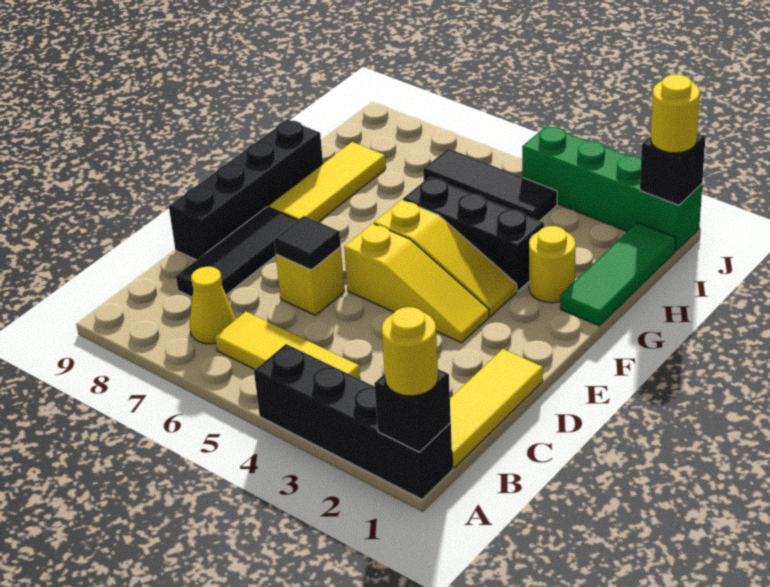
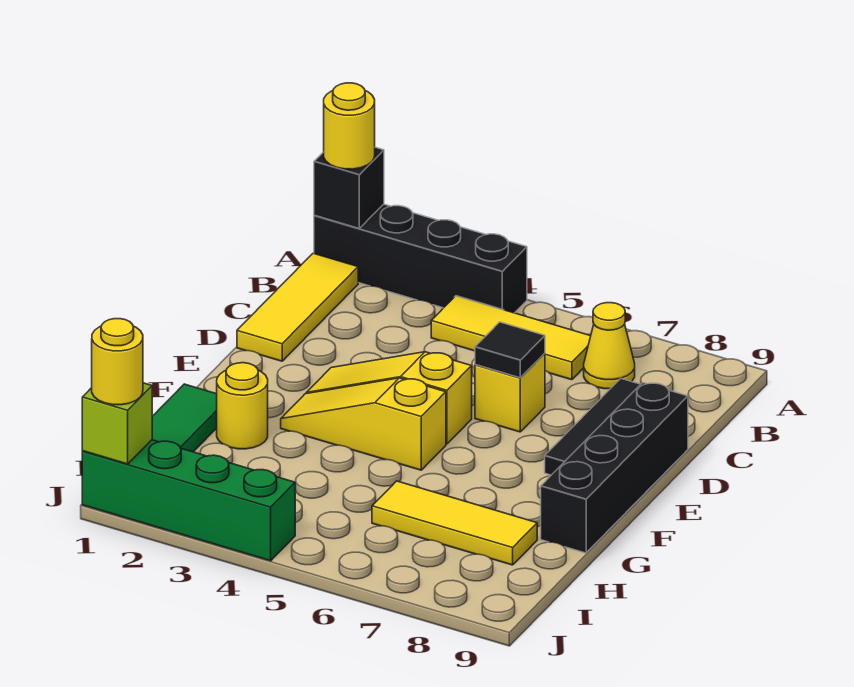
yellow tile F8:H8 level 1 -> yellow tile H6:H8 level 1
black brick G3:G5 level 1 -> none
black tile I4:I6 level 1 -> none
black brick J1 level 2 -> lime brick J1 level 2

